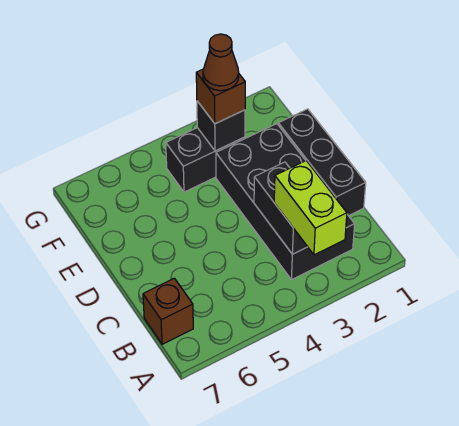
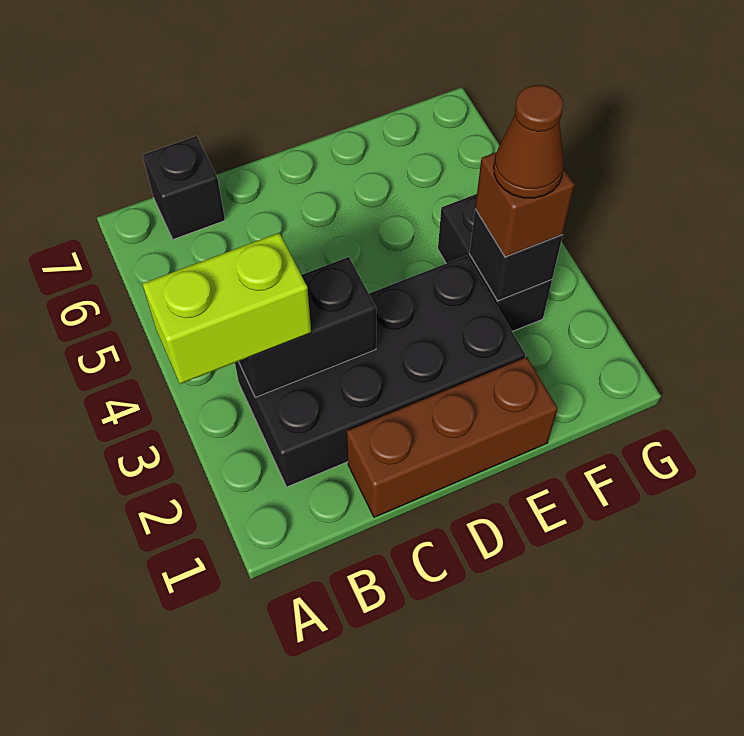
brown brick B7 level 1 -> black brick B7 level 1
black brick C1:E1 level 1 -> brown brick C1:E1 level 1

